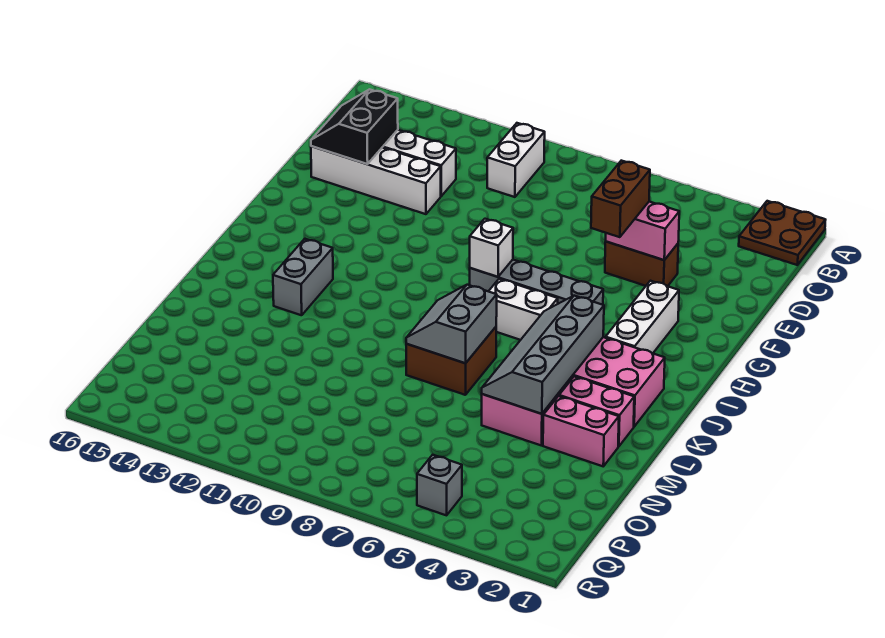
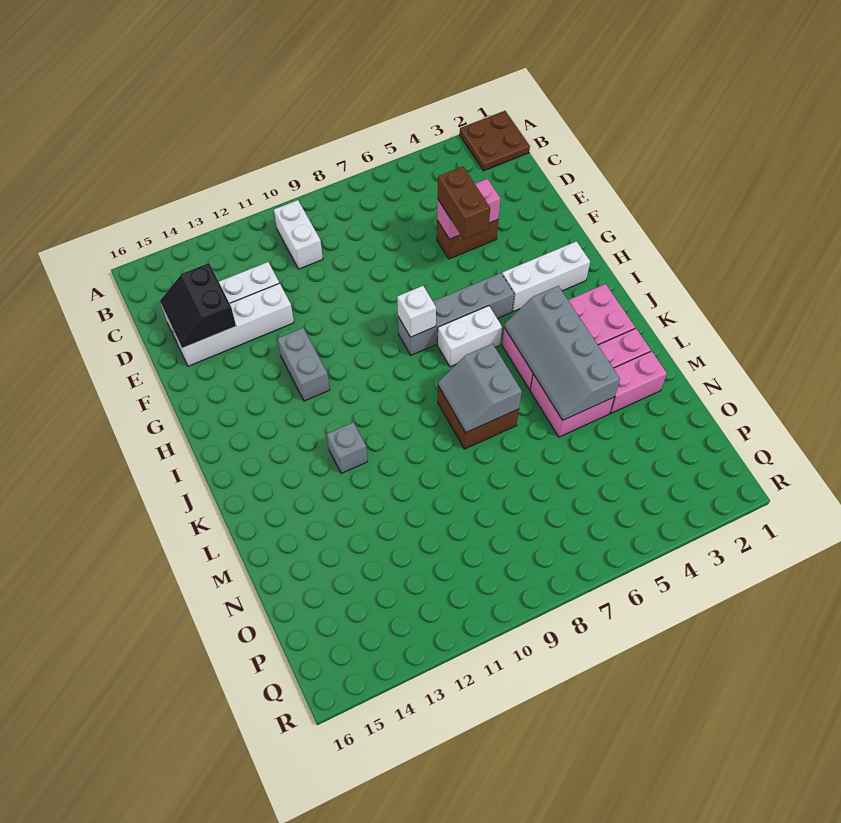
white brick G3:I3 level 1 -> white brick H2:H4 level 1
grey brick J13:K13 level 1 -> grey brick G12:H12 level 1
grey brick Q5 level 1 -> grey brick K12 level 1

